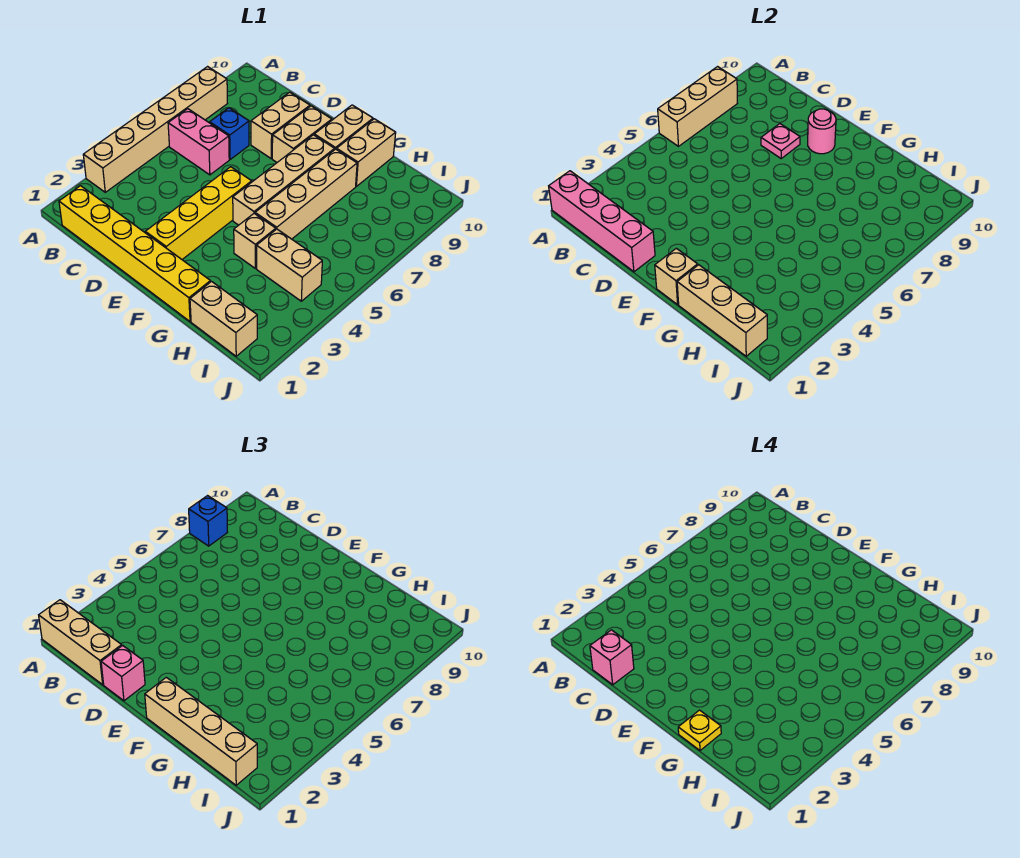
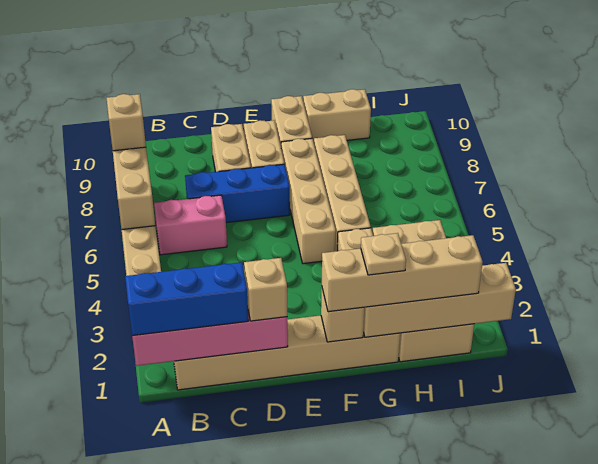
tan brick A1:C1 level 3 -> blue brick A1:C1 level 3
blue brick A8 level 3 -> tan brick A8 level 3
yellow brick B1:G1 level 1 -> tan brick B1:G1 level 1
pink brick C1 level 4 -> none
blue brick C7 level 1 -> blue brick C7:E7 level 1
pink brick D1 level 3 -> tan brick D1 level 3
pink plate D8 level 2 -> none
yellow brick E2:E5 level 1 -> none
pink round brick E9 level 2 -> none
tan brick G1:I1 level 2 -> tan brick G1:J1 level 2
yellow plate G1 level 4 -> tan plate G1 level 4
tan brick G9:G10 level 1 -> tan brick G10:H10 level 1

